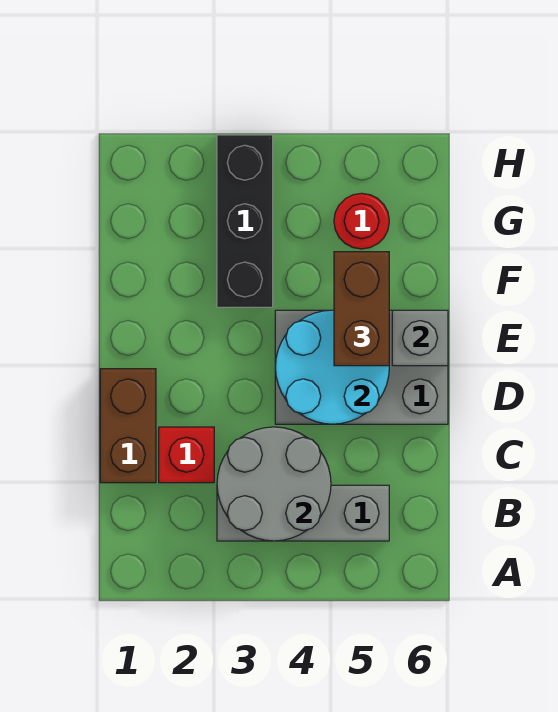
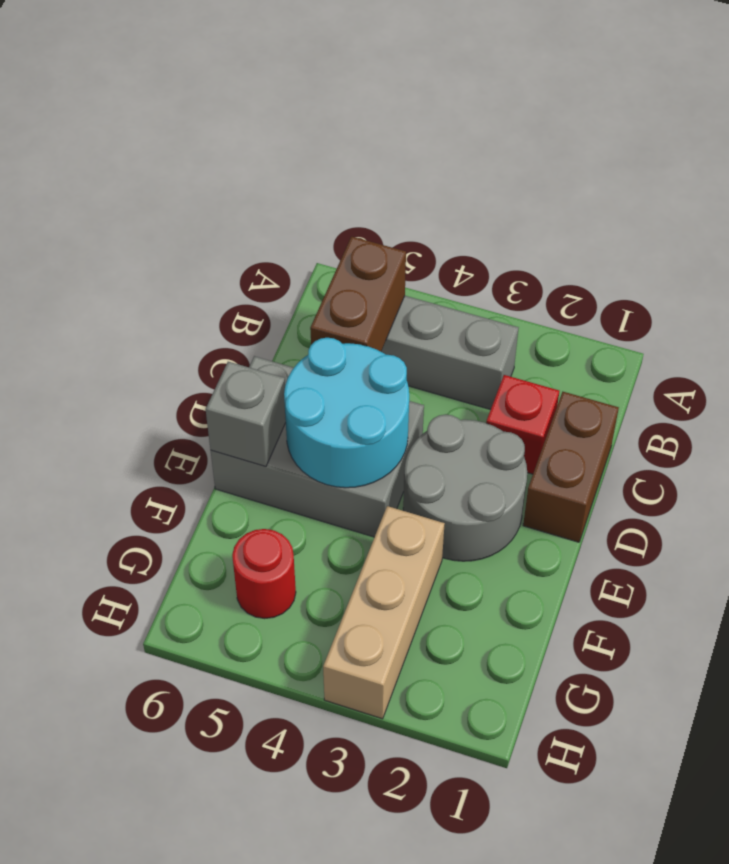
grey round brick B3:C4 level 2 -> grey round brick D2:E3 level 1
brown brick E5:F5 level 3 -> brown brick B5:C5 level 2
black brick F3:H3 level 1 -> tan brick F3:H3 level 1

